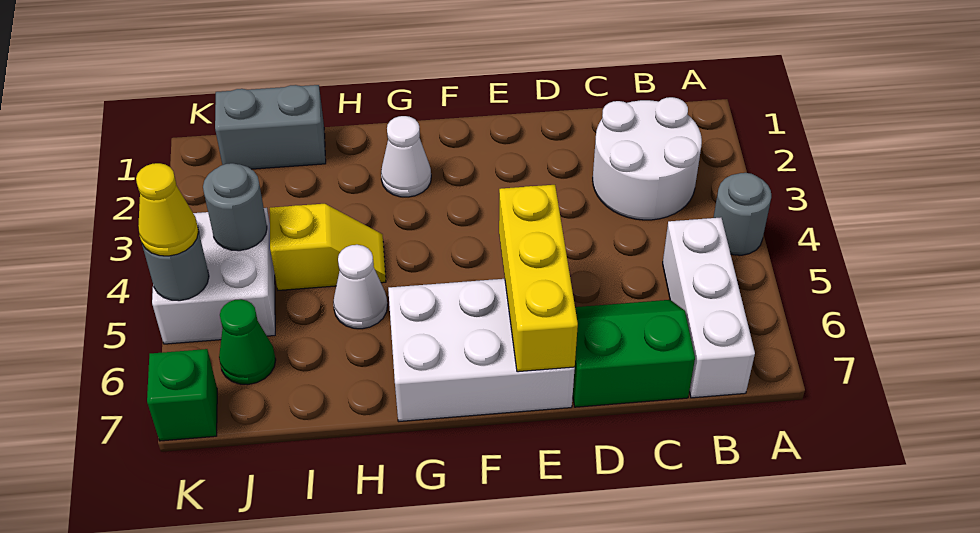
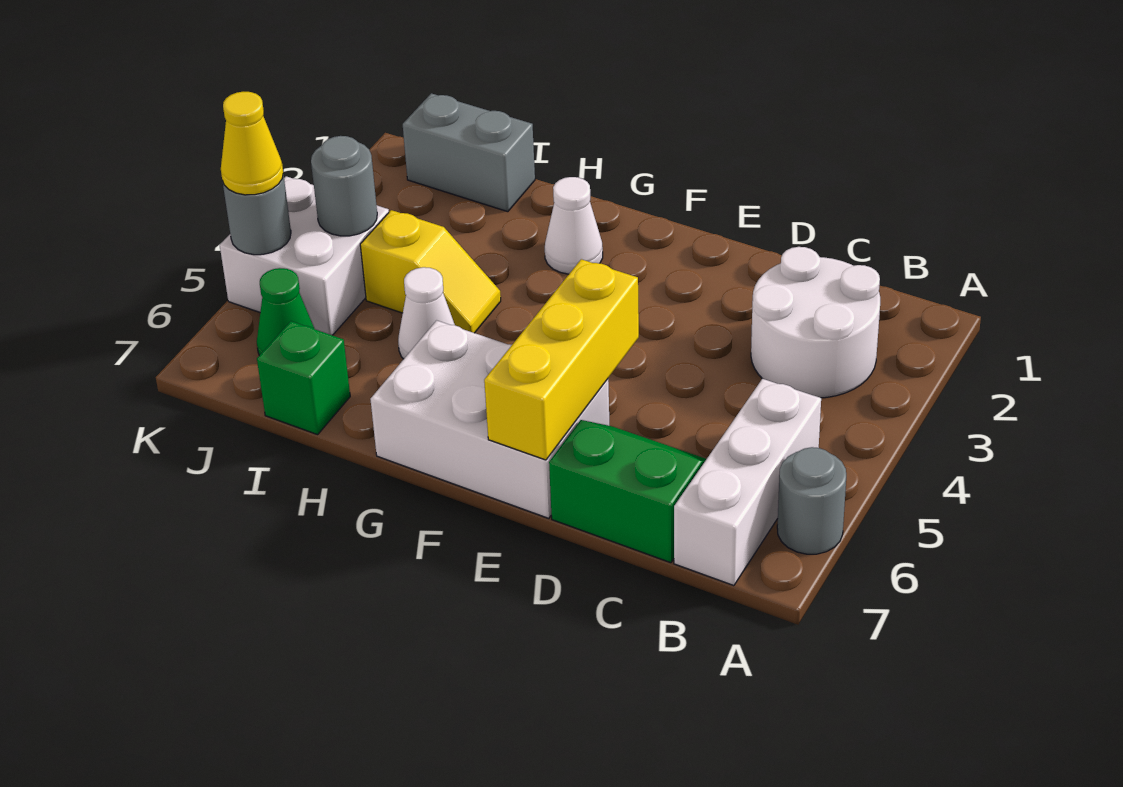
grey round brick A4 level 1 -> grey round brick A6 level 1
green brick K7 level 1 -> green brick I7 level 1

